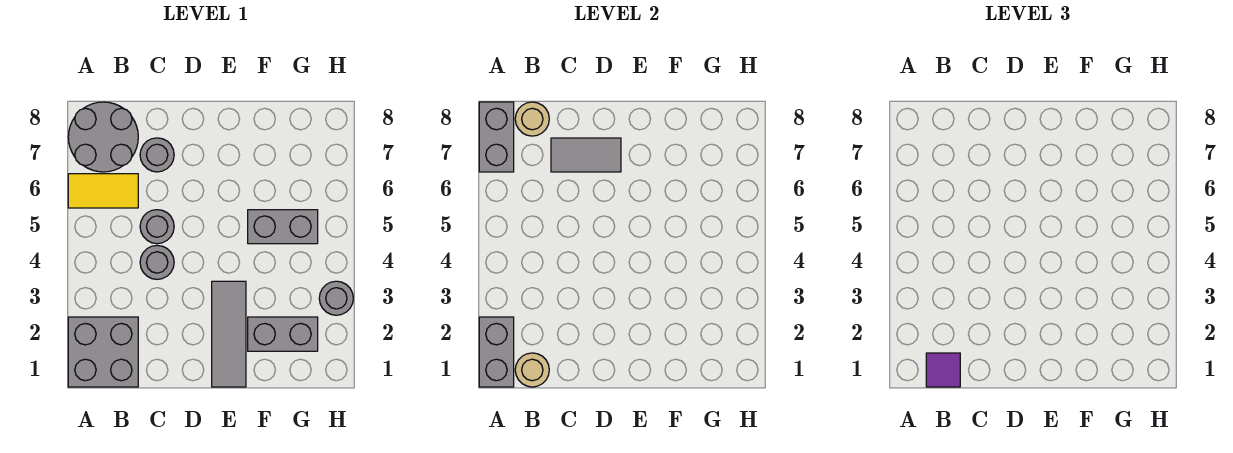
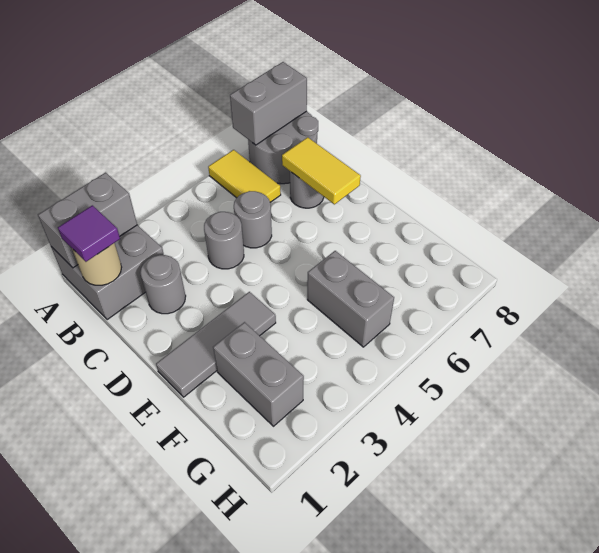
tan round brick B8 level 2 -> none
grey tile C7:D7 level 2 -> yellow tile C7:D7 level 2
grey round brick H3 level 1 -> grey round brick C2 level 1

